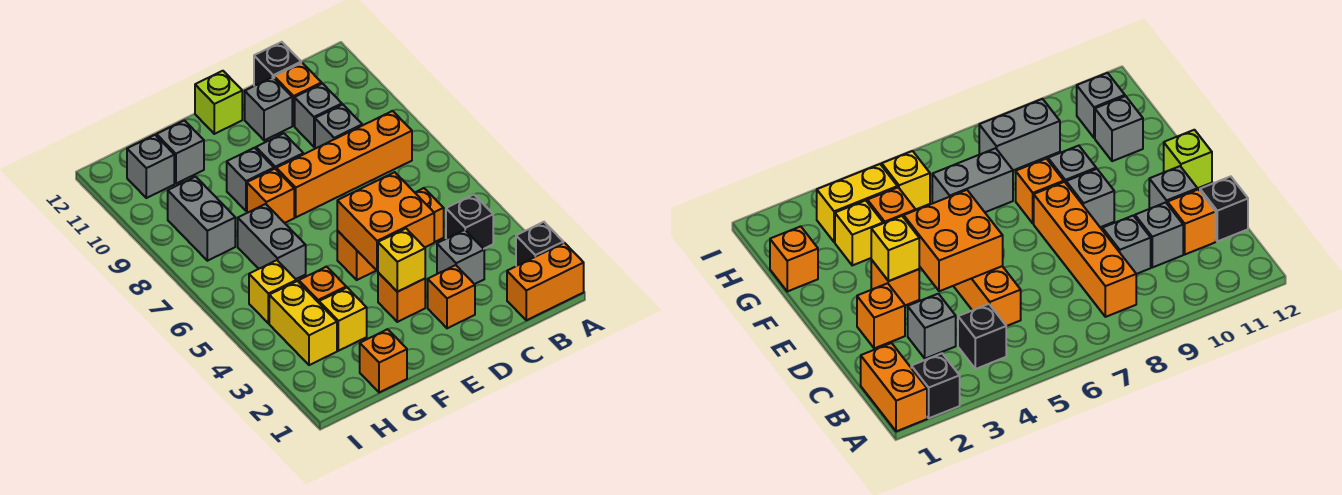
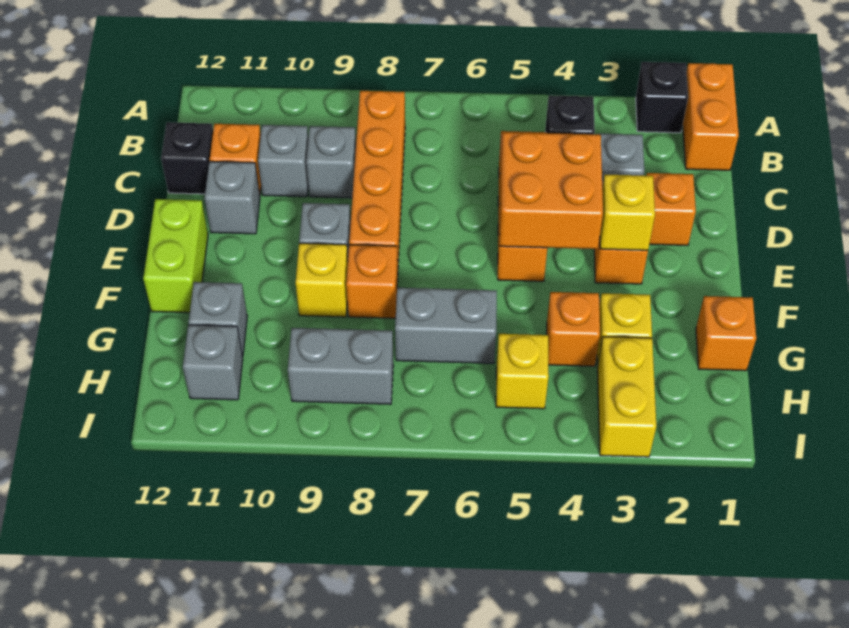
lime brick E12 level 1 -> lime brick E12:F12 level 1
grey brick F9 level 1 -> yellow brick F9 level 1
yellow brick H3:H4 level 1 -> yellow brick H3:I3 level 1

